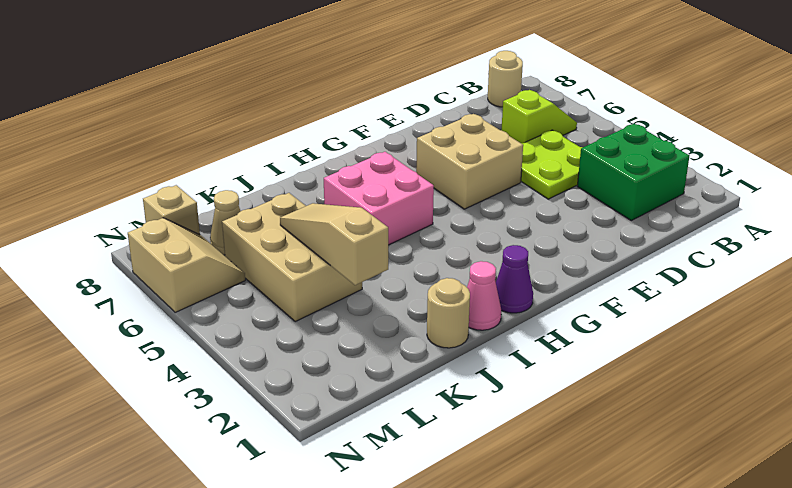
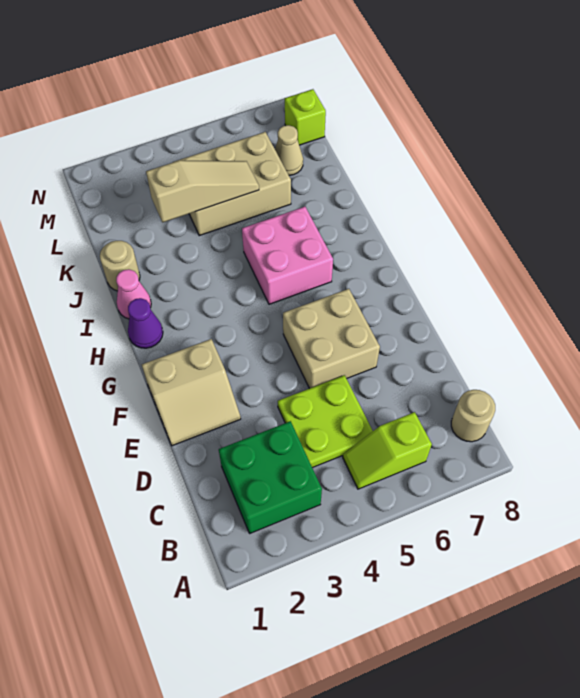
lime slope B6:C6 level 1 top C -> lime slope B5:B6 level 1 top 6
tan slope M6:N7 level 1 top N -> tan slope E1:F2 level 1 top F
tan brick M8 level 1 -> lime brick M8 level 1

